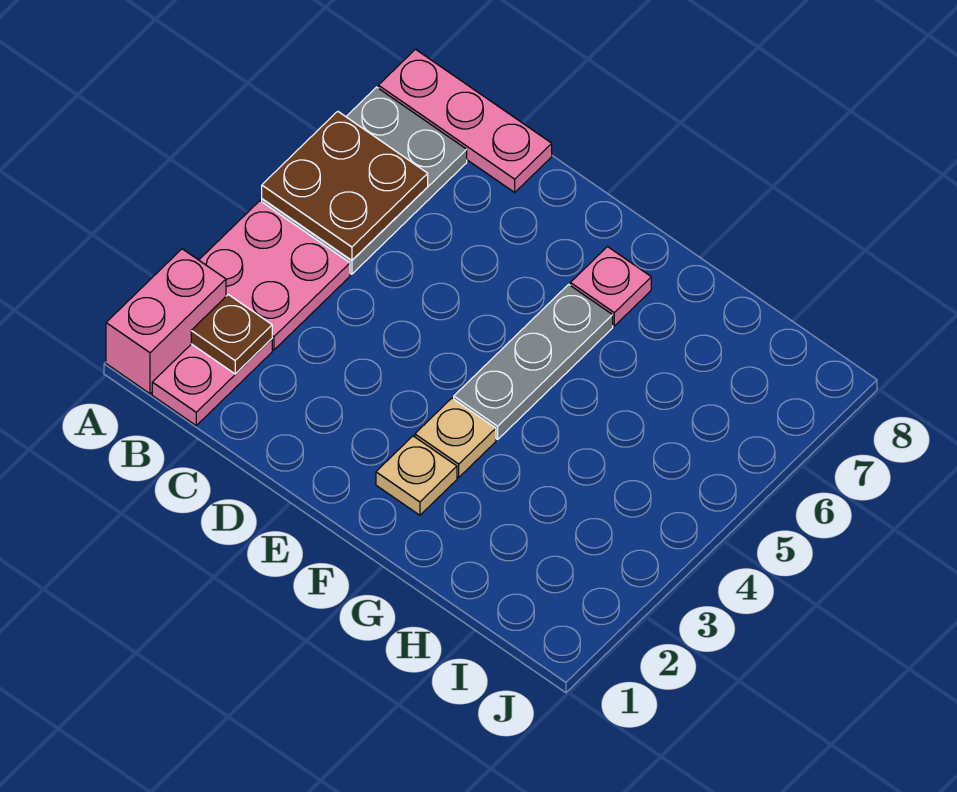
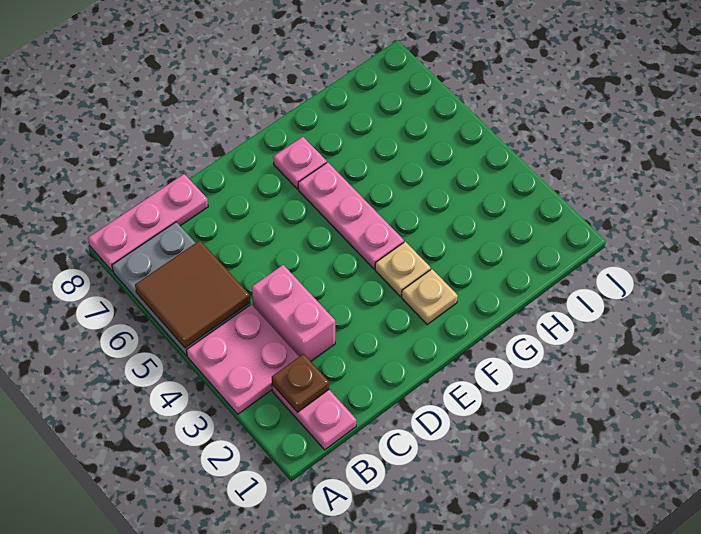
pink brick A1:A2 level 1 -> pink brick C3:C4 level 1
brown plate A5:B6 level 2 -> brown tile A5:B6 level 2
grey plate F4:F6 level 1 -> pink plate F4:F6 level 1

